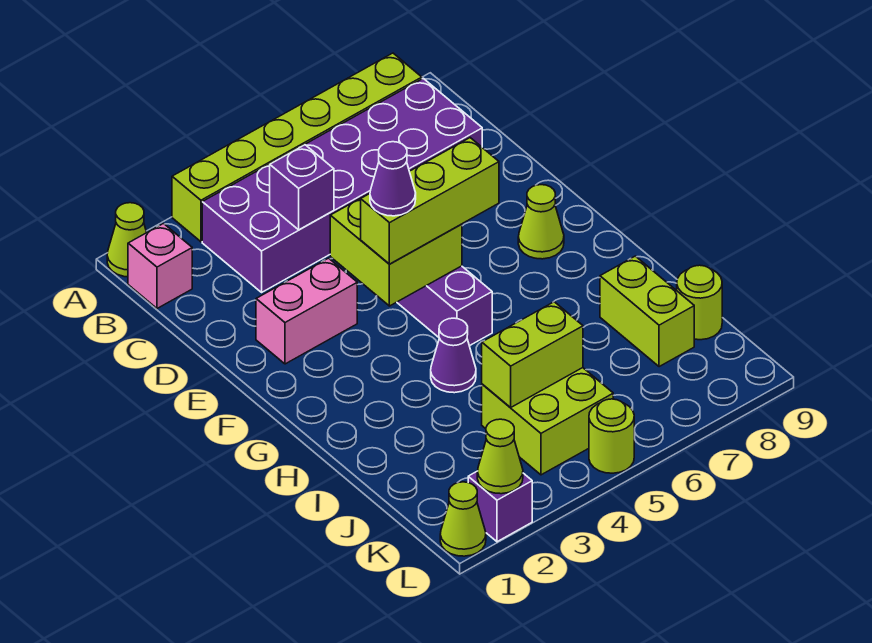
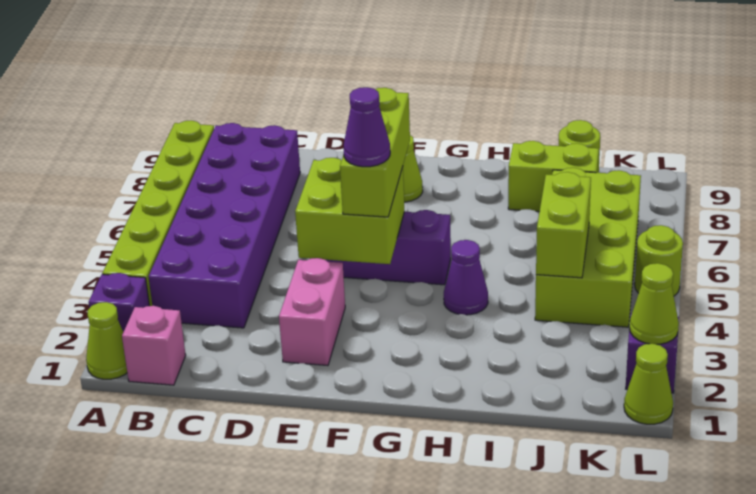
purple brick C4 level 2 -> purple brick A2 level 1
lime brick J4:K5 level 1 -> lime brick J4:K7 level 1

